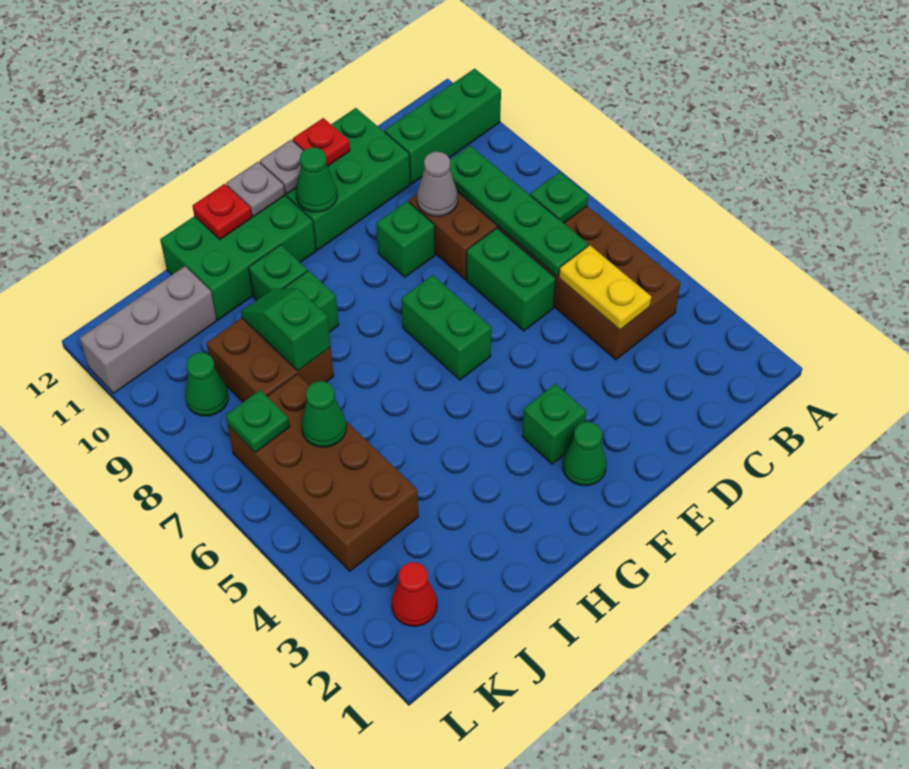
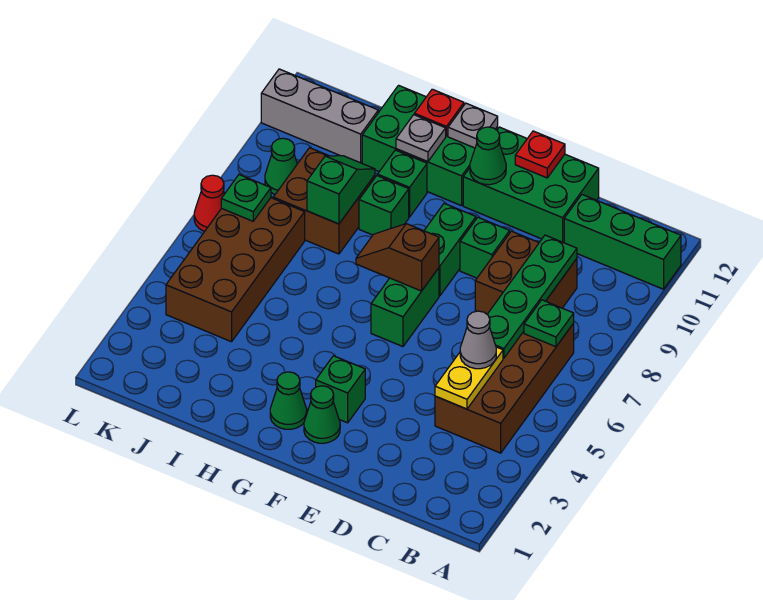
green brick D6:D7 level 1 -> green brick F8:F9 level 1
grey cone D9 level 2 -> grey cone C5 level 3
none -> brown slope F7:G7 level 2 top F
grey plate F12 level 2 -> grey plate H11 level 2
green cone J6 level 2 -> green cone G2 level 1
red cone K2 level 1 -> red cone L7 level 1

